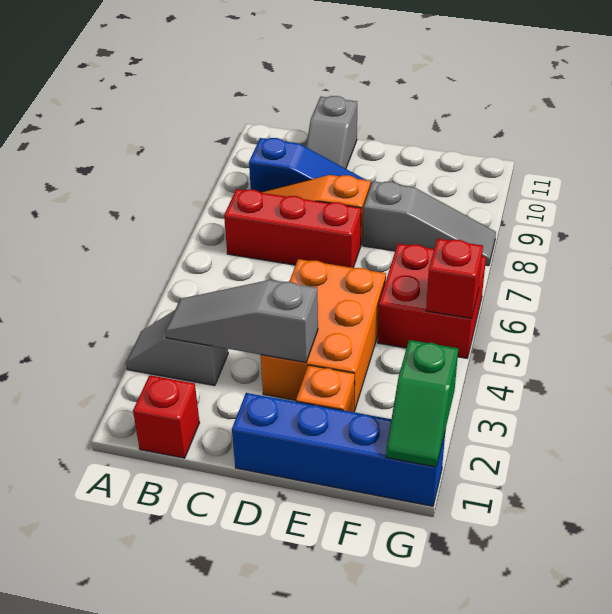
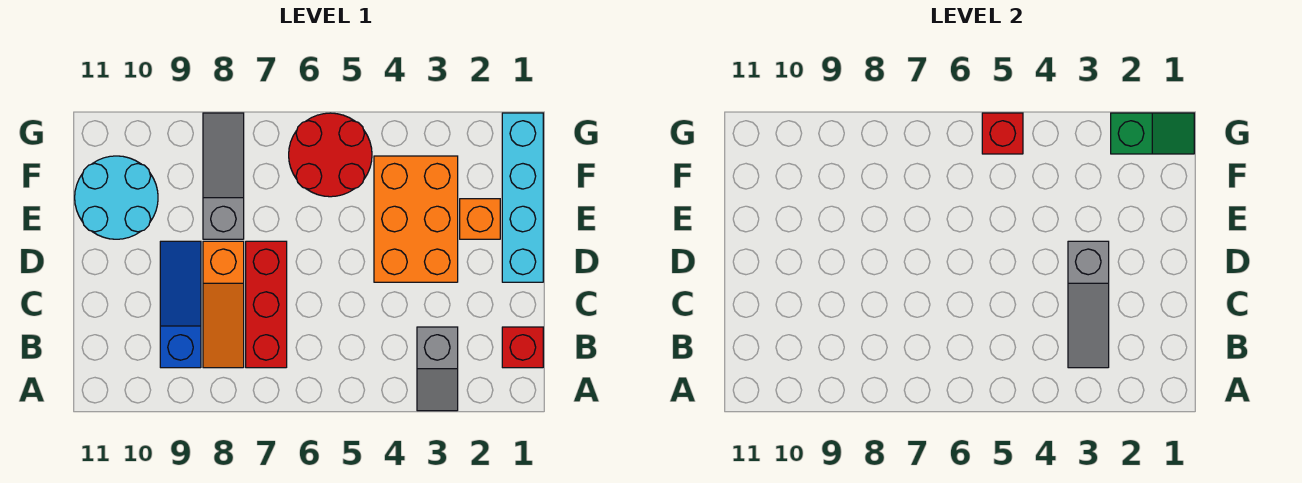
grey slope C10:C11 level 1 top 11 -> none
blue brick D1:G1 level 1 -> cyan brick D1:G1 level 1
orange brick D3:E5 level 1 -> orange brick D3:F4 level 1
none -> cyan round brick E10:F11 level 1
red brick F5:G6 level 1 -> red round brick F5:G6 level 1

